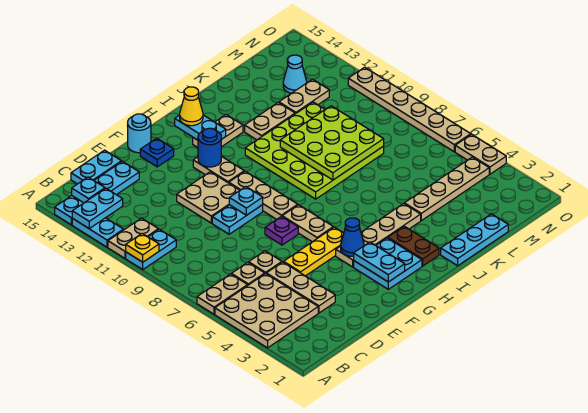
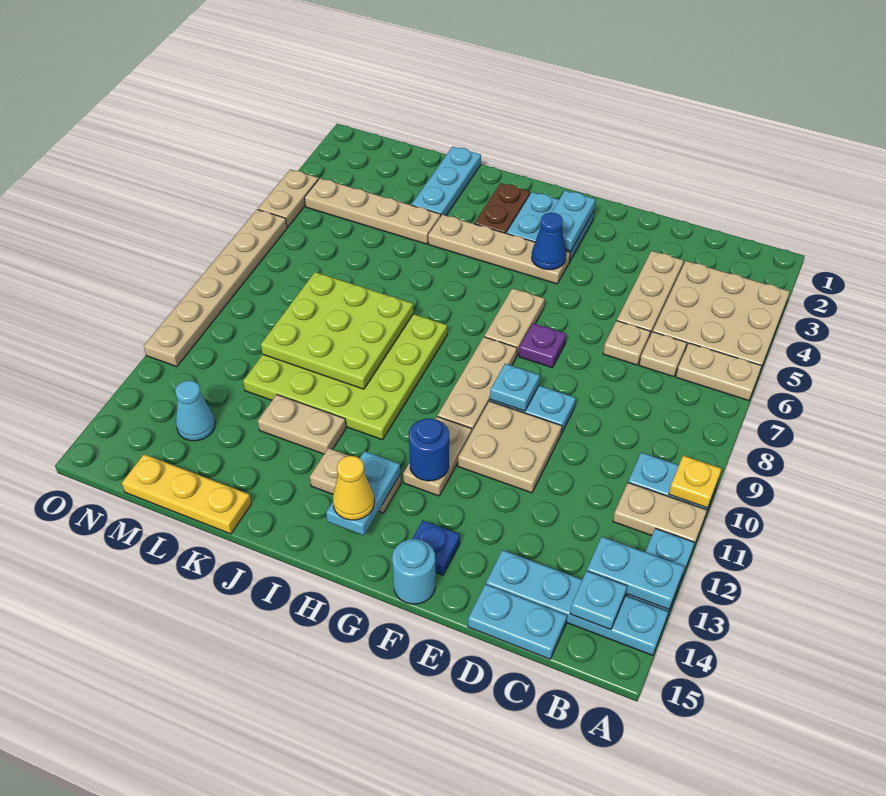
yellow plate E5:G5 level 1 -> yellow plate K15:M15 level 1
cyan plate J1:L1 level 1 -> cyan plate K1:K3 level 1
tan plate L12:M12 level 1 -> none

